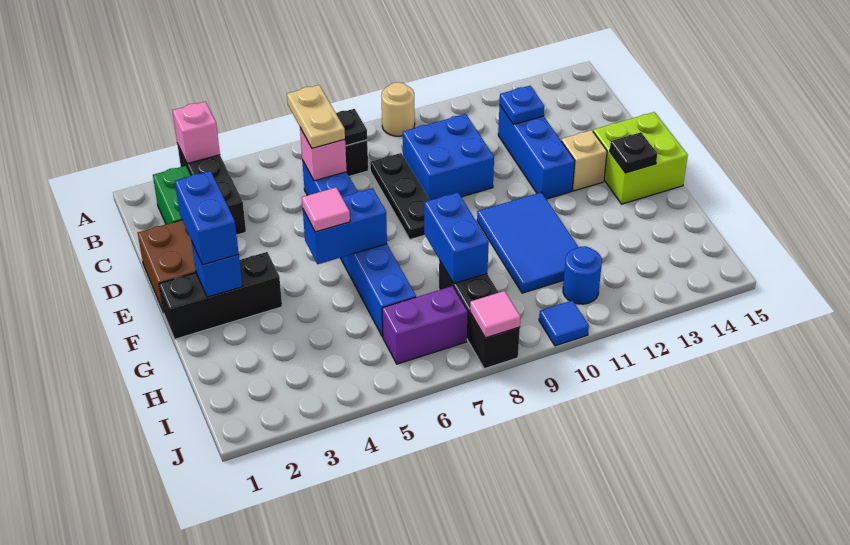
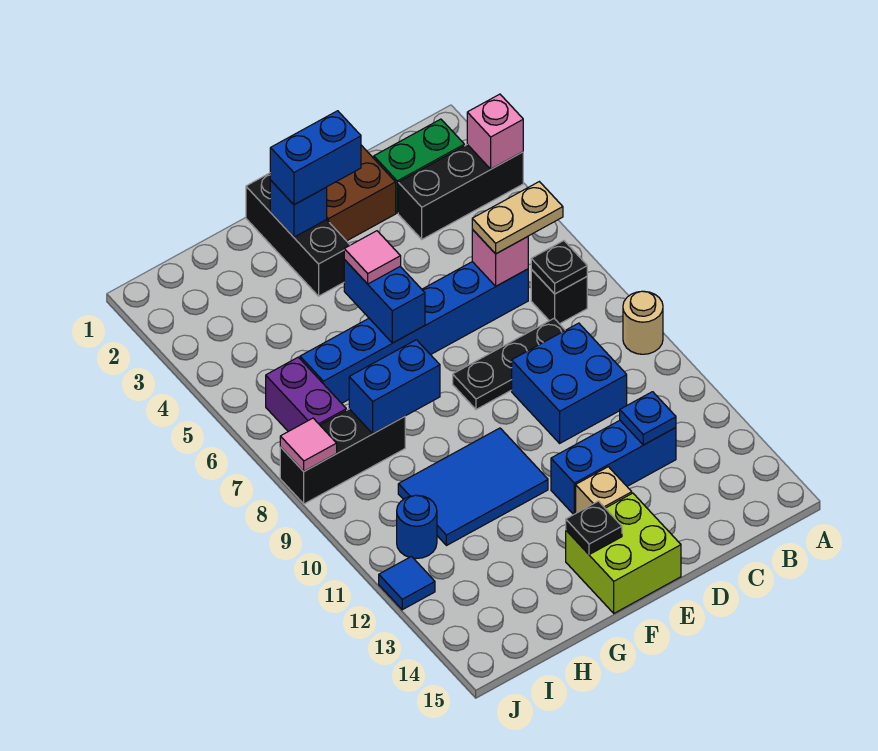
blue tile J10 level 1 -> blue tile J12 level 1

